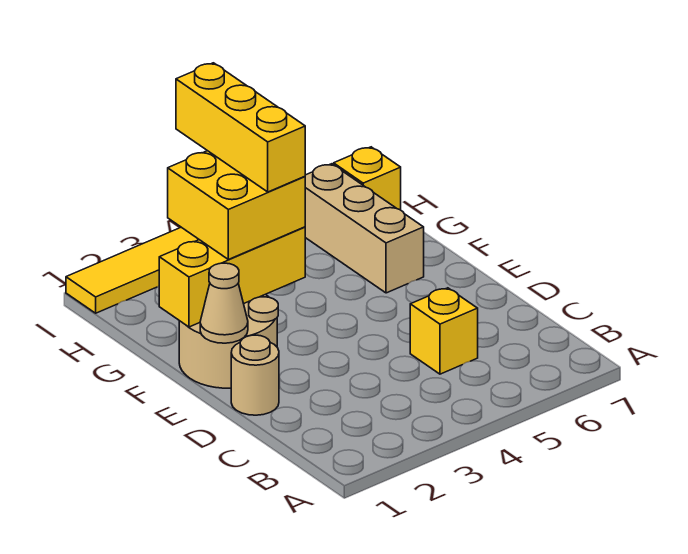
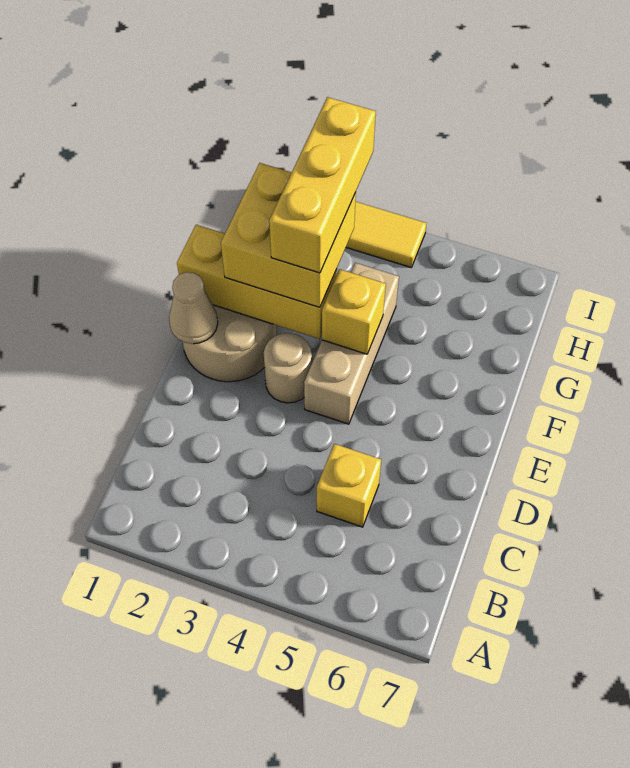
tan round brick D1 level 1 -> tan round brick E3 level 1
tan brick F6:H6 level 1 -> tan brick E4:G4 level 1
yellow brick H7 level 1 -> yellow brick F4 level 2

